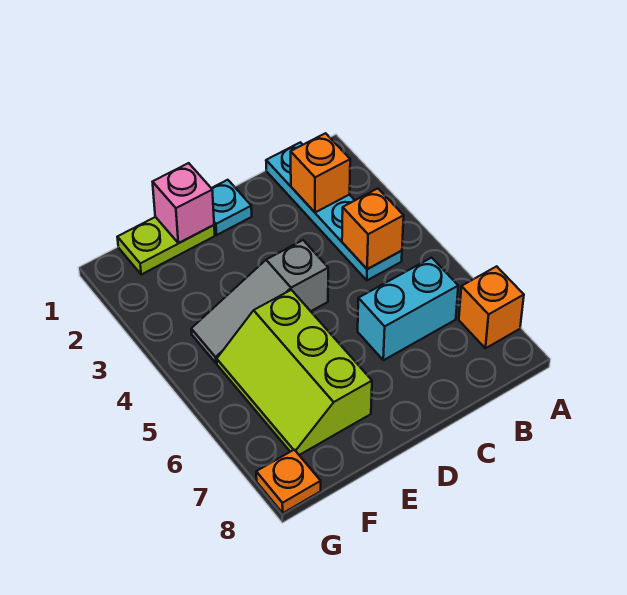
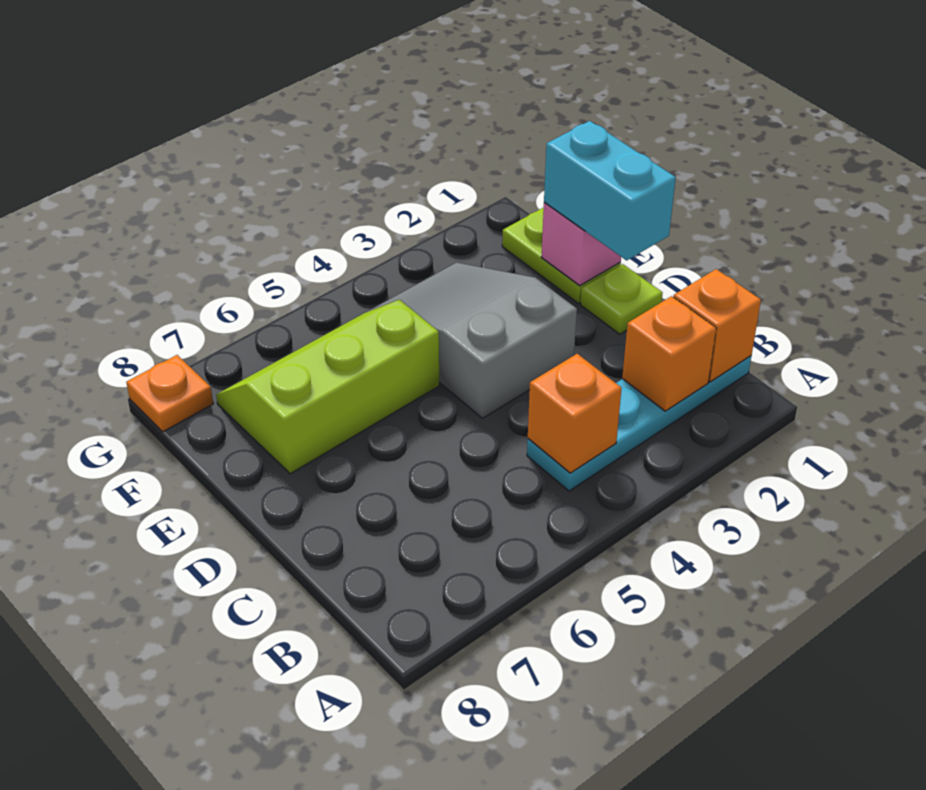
orange brick A7 level 1 -> orange brick B1 level 2
cyan brick B6:C6 level 1 -> cyan brick D1:E1 level 3
cyan plate D1 level 1 -> lime plate D1 level 1
grey slope D4:F4 level 1 top D -> grey slope D3:F4 level 1 top D

